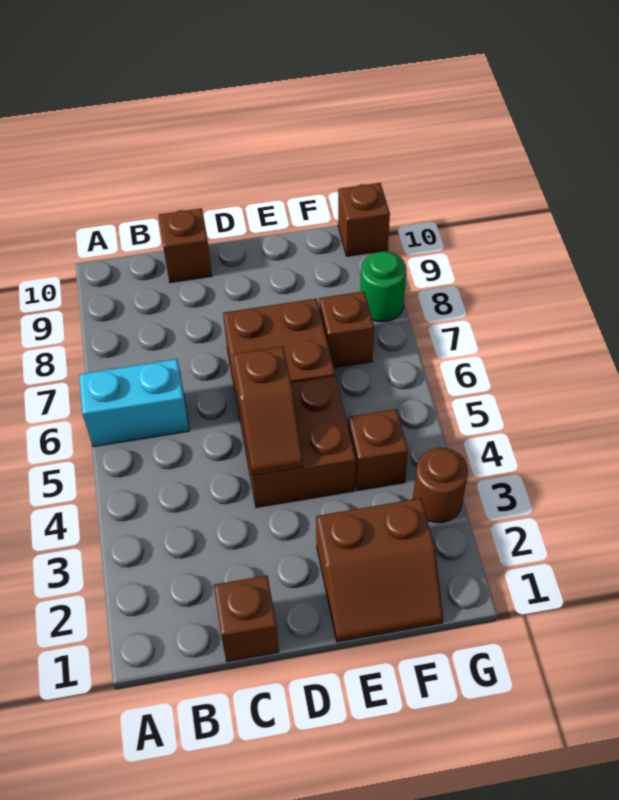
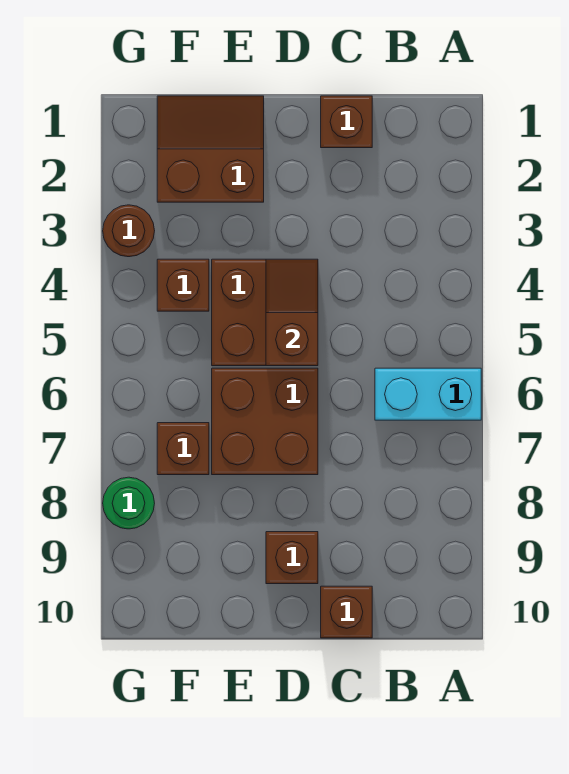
brown brick G10 level 1 -> brown brick D9 level 1

